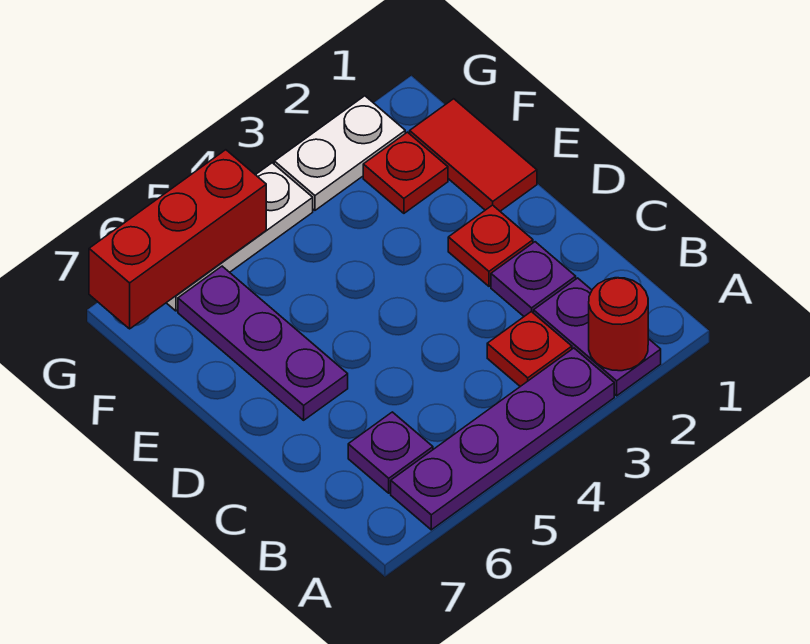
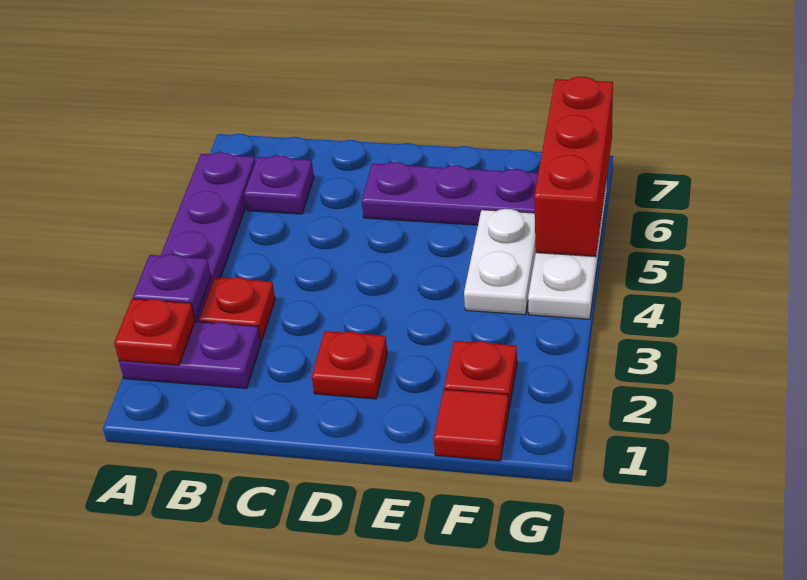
red round brick A2 level 2 -> red plate A2 level 2
purple plate C2 level 1 -> purple plate A3 level 2
red tile E1:F1 level 1 -> red tile F1 level 1
white plate G2:G3 level 1 -> white plate F4:F5 level 1

